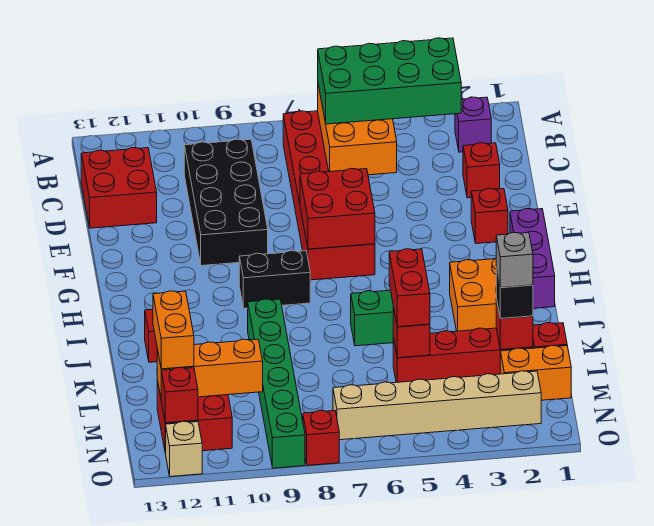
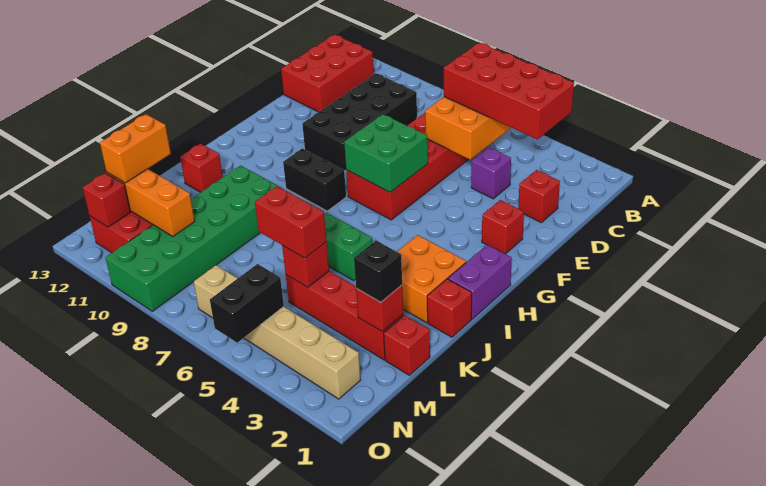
purple brick B2 level 1 -> purple brick D4 level 1
green brick B3:C6 level 3 -> red brick B3:C6 level 3
red brick C12:D13 level 1 -> red brick B12:D13 level 1
red brick F6:G7 level 2 -> green brick F6:G7 level 2
purple brick G1:I1 level 1 -> purple brick H1:I1 level 1
green brick J9:O9 level 1 -> green brick J9:O10 level 1
red brick K5:L5 level 3 -> red brick L5:L6 level 3
grey brick L2 level 4 -> none
orange brick M1:M2 level 1 -> none
none -> black brick N5:O5 level 2
red brick O8 level 1 -> red brick J1 level 1
tan brick O12 level 1 -> none

